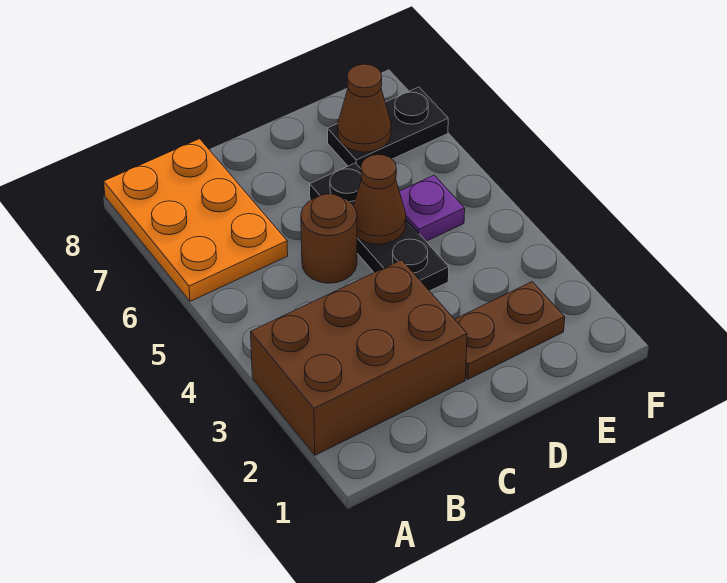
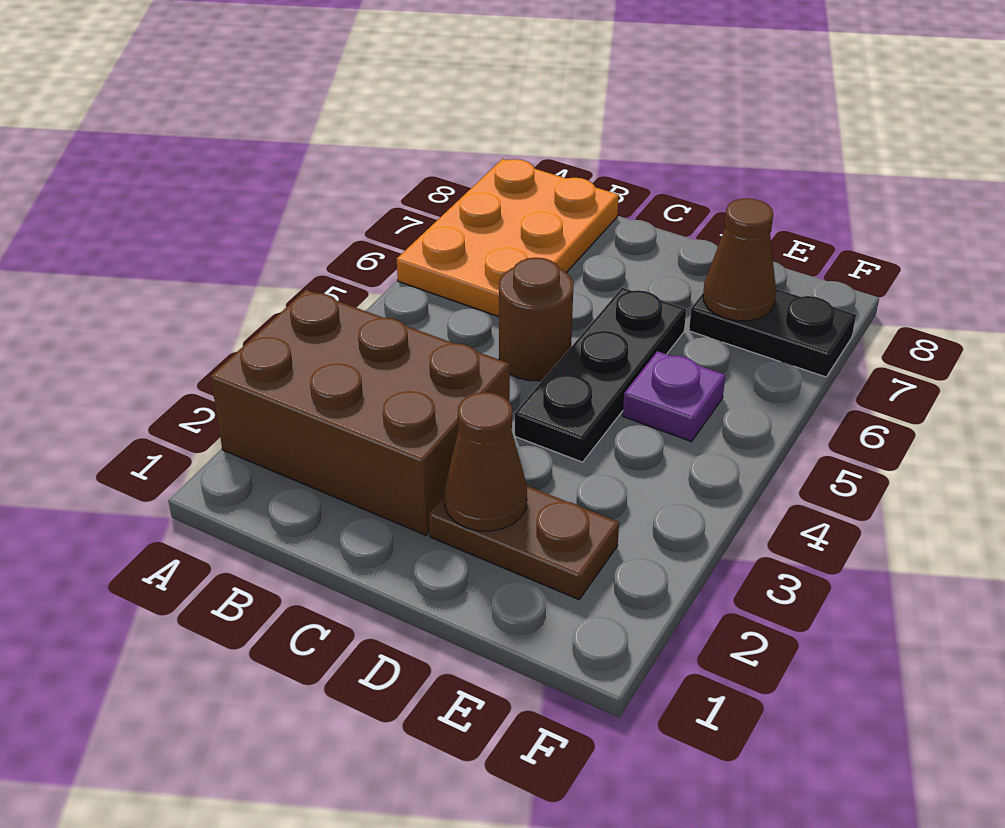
brown cone D5 level 2 -> brown cone D2 level 2

